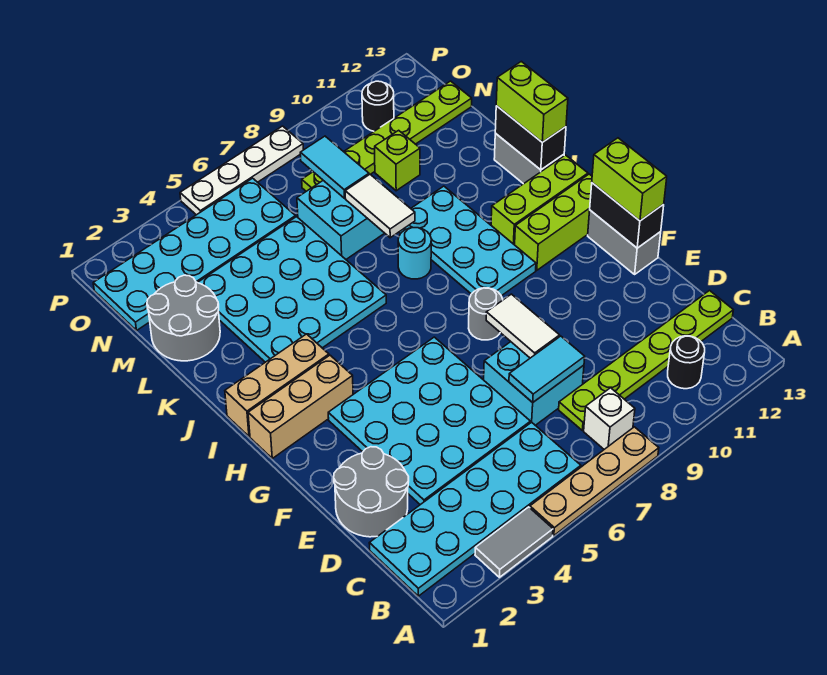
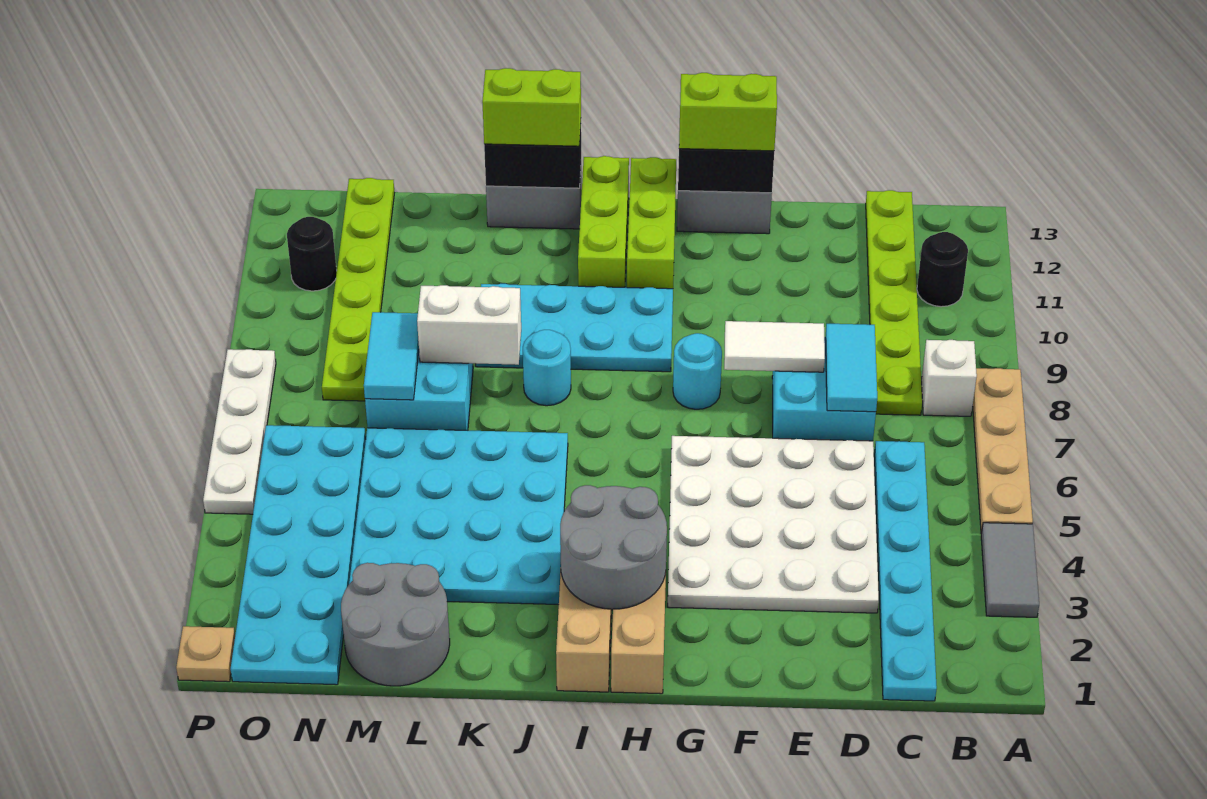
cyan plate B1:C6 level 1 -> cyan plate C1:C6 level 1
grey round brick D1:E2 level 1 -> grey round brick H2:I3 level 2
cyan plate D3:G6 level 1 -> white plate D3:G6 level 1
grey round brick G8 level 1 -> cyan round brick G8 level 1
white tile K8:L8 level 2 -> white brick K8:L8 level 2
cyan tile M8:N8 level 2 -> cyan tile M7:M8 level 2
lime brick M10 level 1 -> none
none -> tan plate P1 level 1

